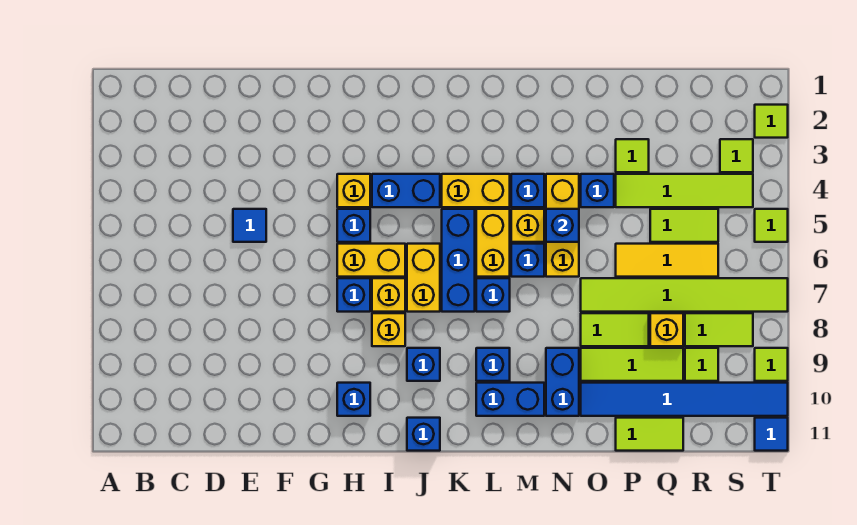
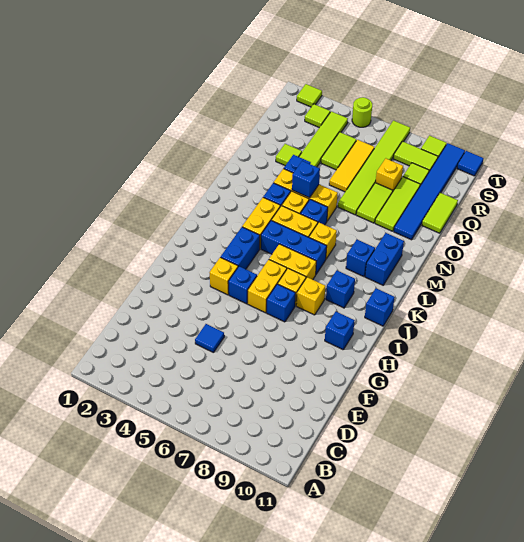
blue brick L7 level 1 -> yellow brick L7 level 1
blue brick N9:N10 level 1 -> none
lime tile R8:S8 level 1 -> lime tile S8:S9 level 1
lime tile T5 level 1 -> lime round brick T5 level 1

